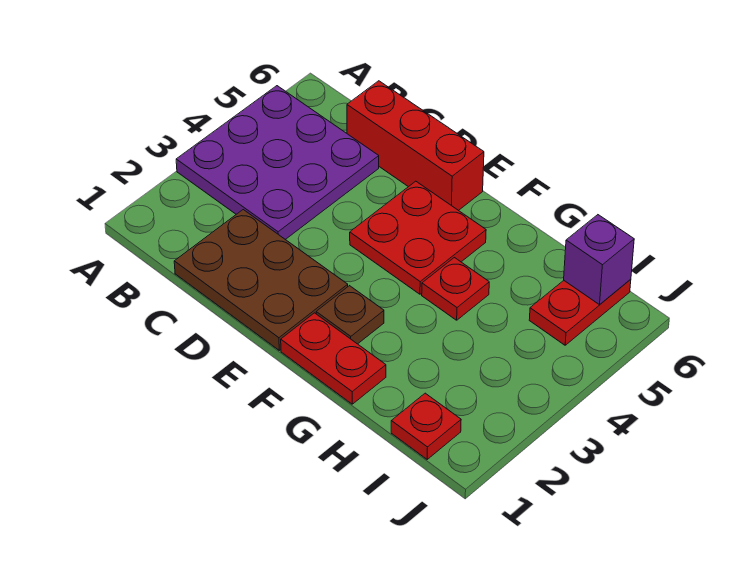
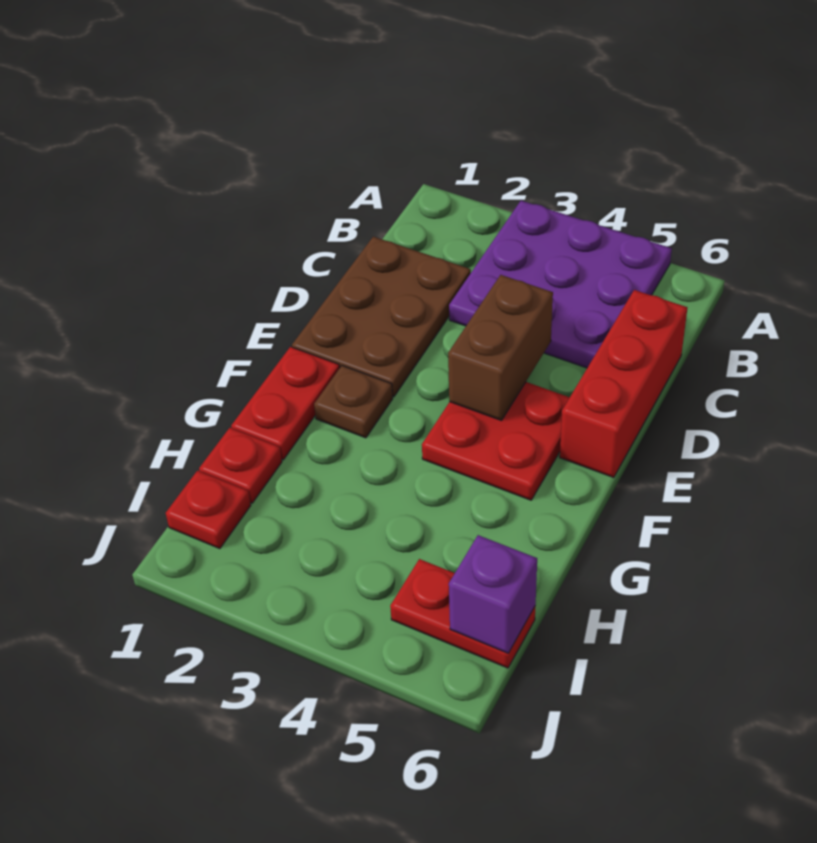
none -> brown brick D4:E4 level 2
red plate G4 level 1 -> red plate H1 level 1

